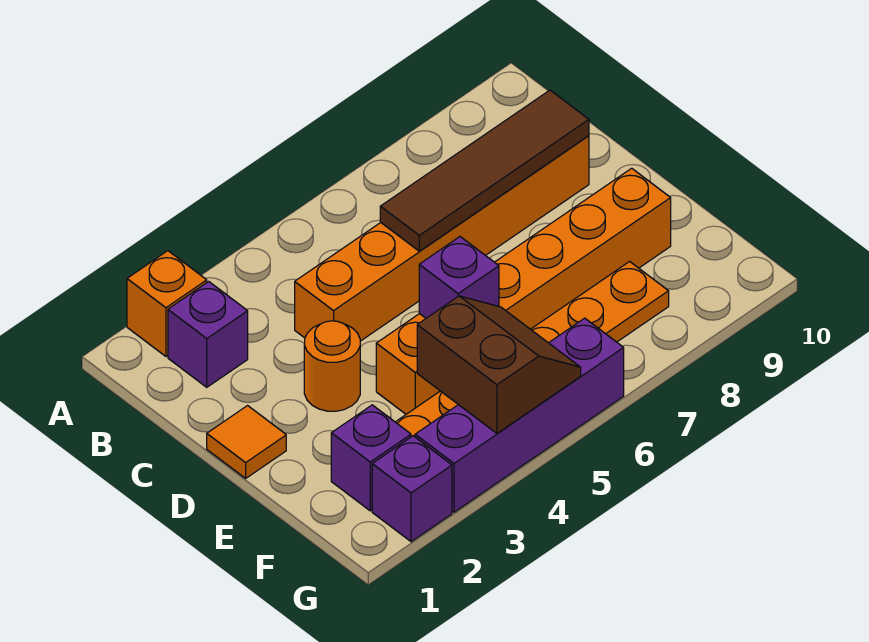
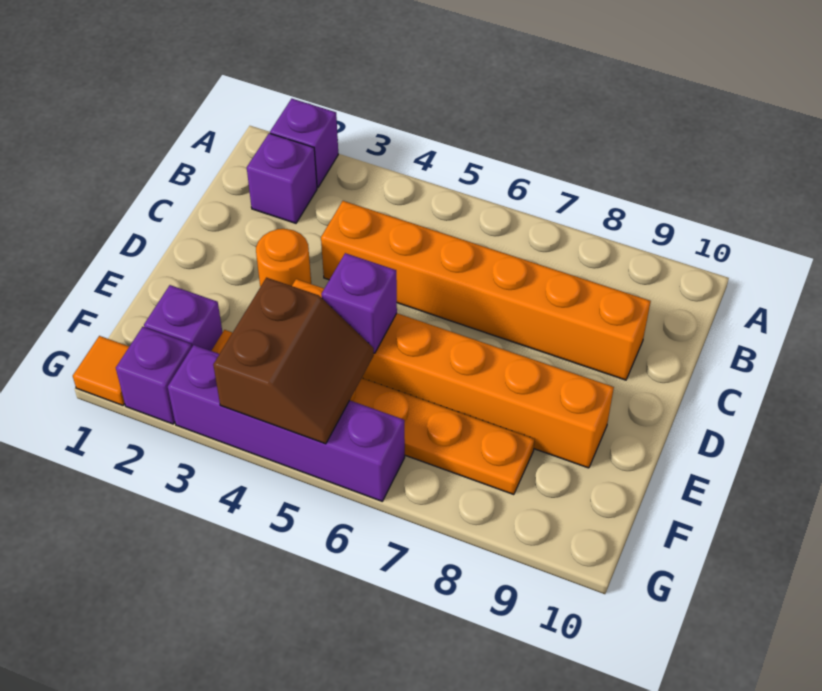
orange brick A2 level 1 -> purple brick A2 level 1
brown tile C6:C9 level 2 -> none
orange tile D1 level 1 -> orange tile G1 level 1

